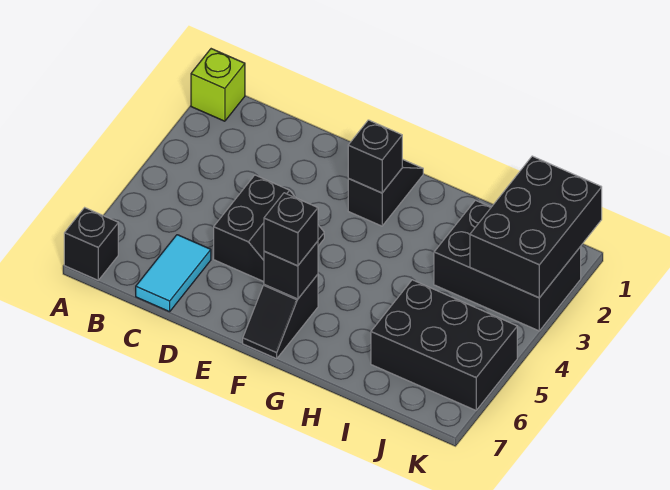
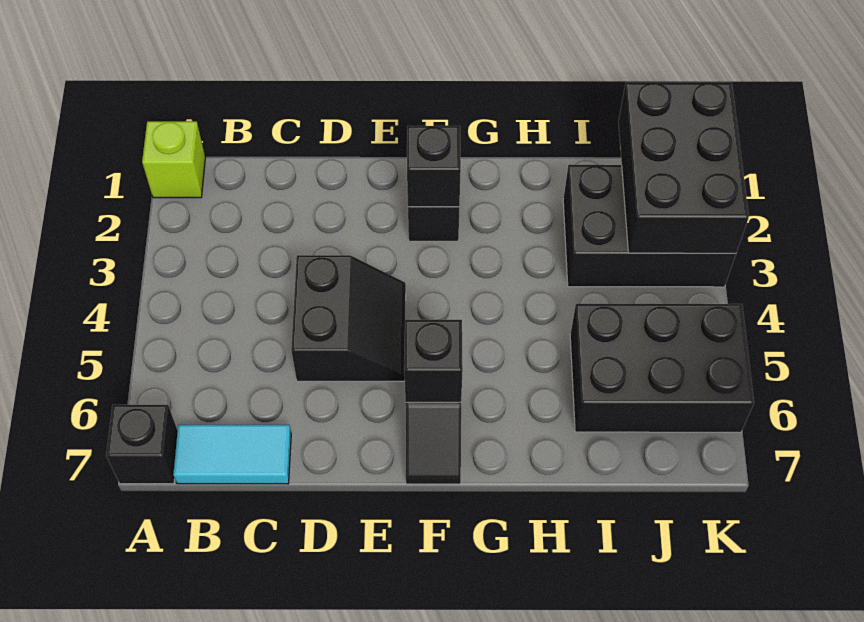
cyan tile C6:C7 level 1 -> cyan tile B7:C7 level 1
black brick F6 level 3 -> none

